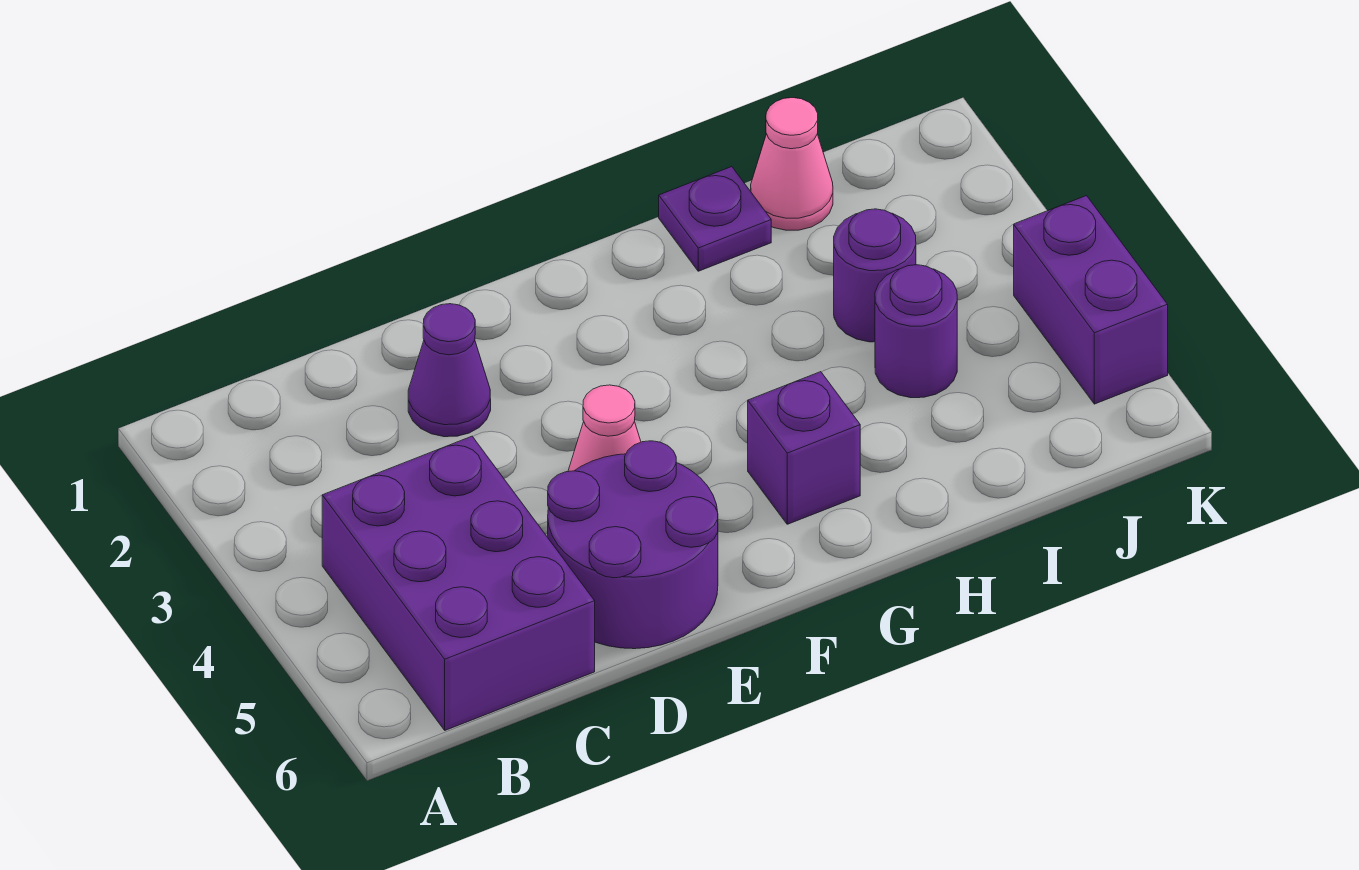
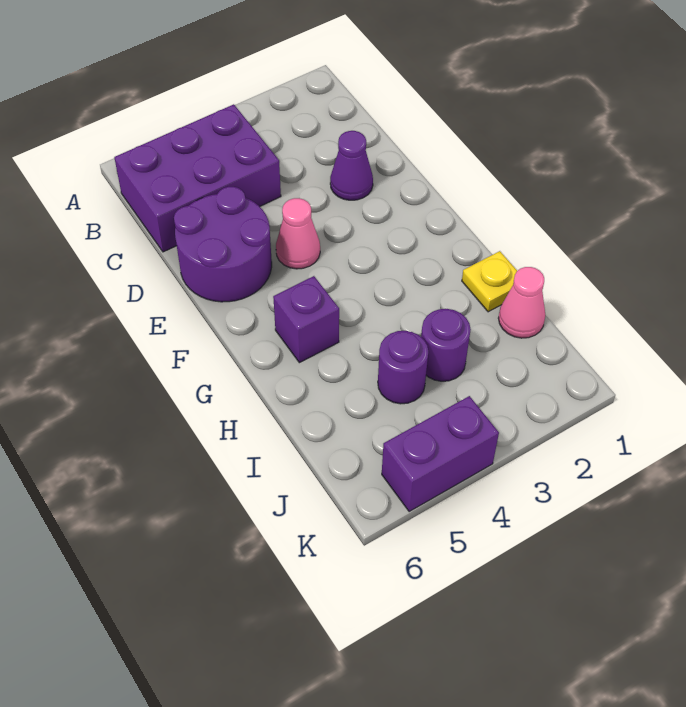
purple plate H1 level 1 -> yellow plate H1 level 1

